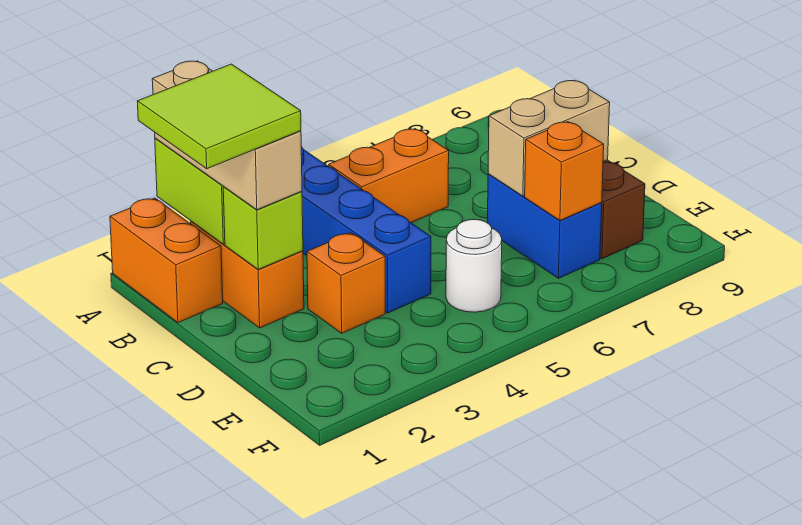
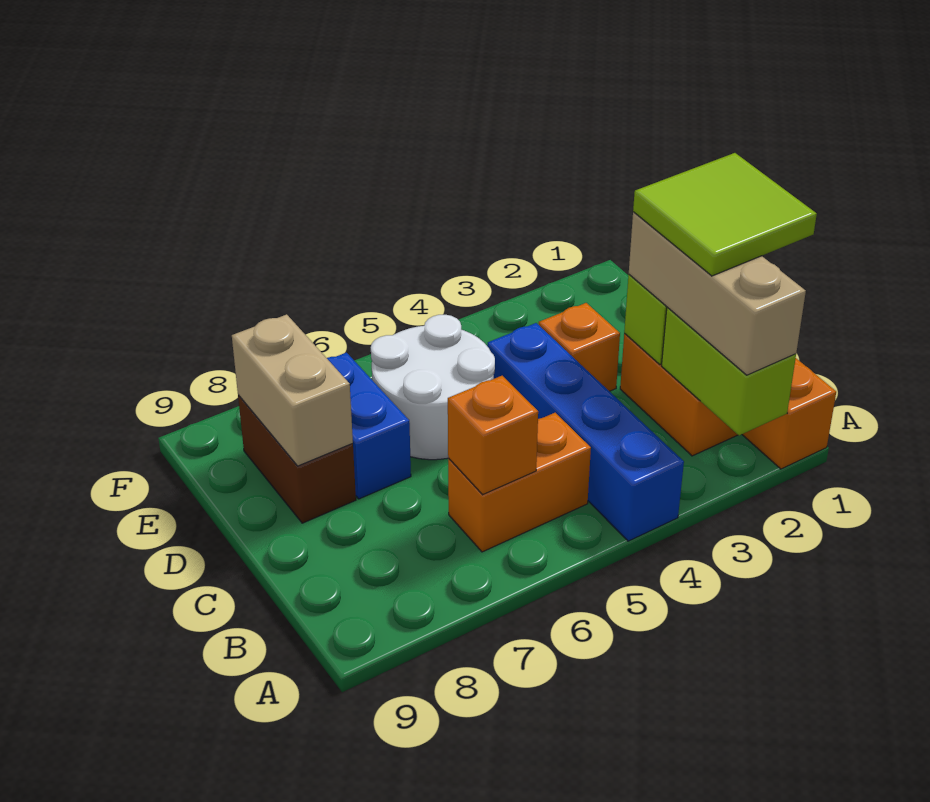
tan brick D7:D8 level 2 -> tan brick D8:E8 level 2
white round brick E5 level 1 -> white round brick D5:E6 level 1
orange brick E7 level 2 -> orange brick B6 level 2

